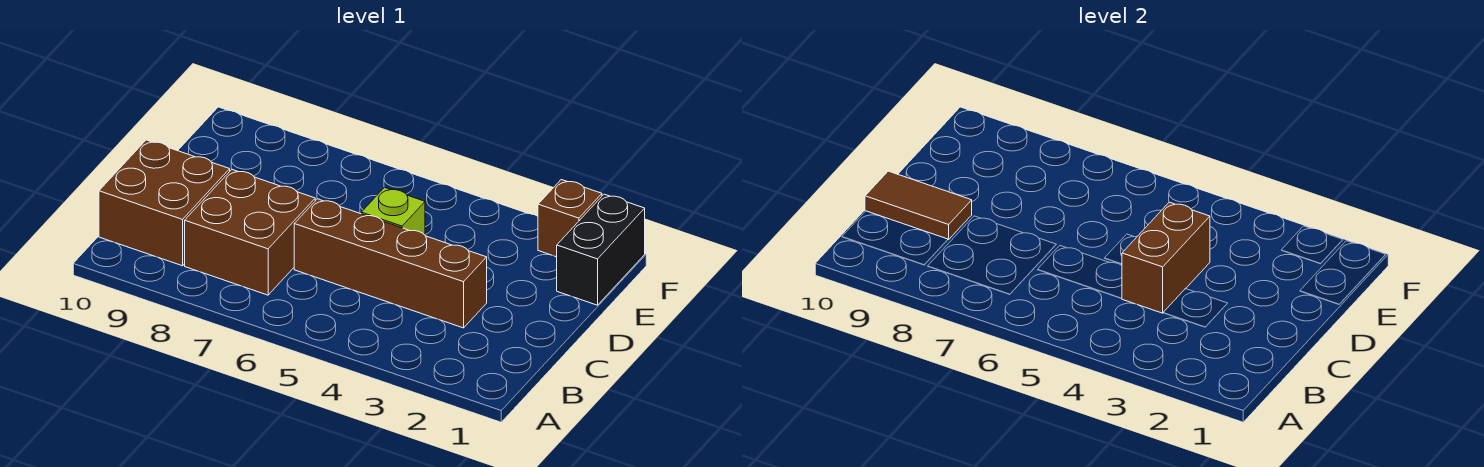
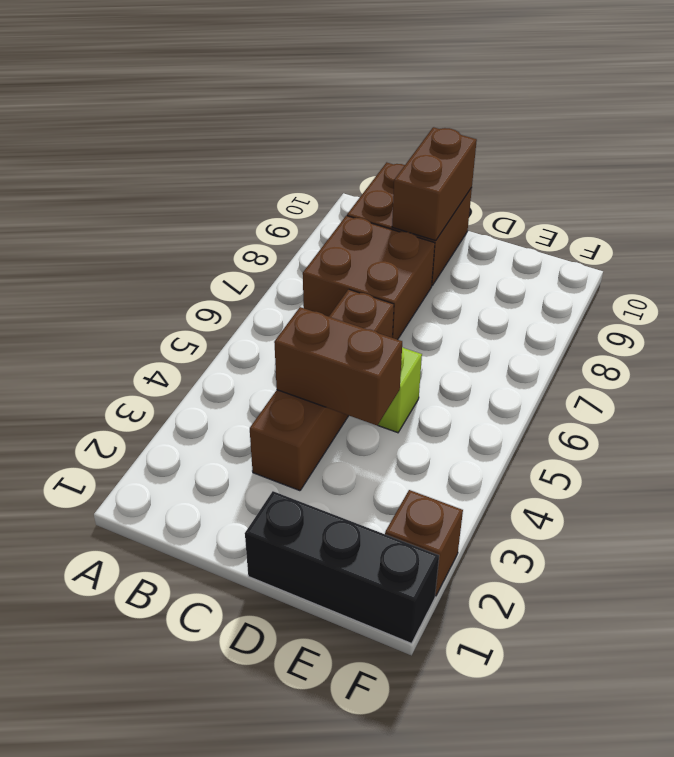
brown tile C9:C10 level 2 -> brown brick C9:C10 level 2
black brick E1:F1 level 1 -> black brick D1:F1 level 1

